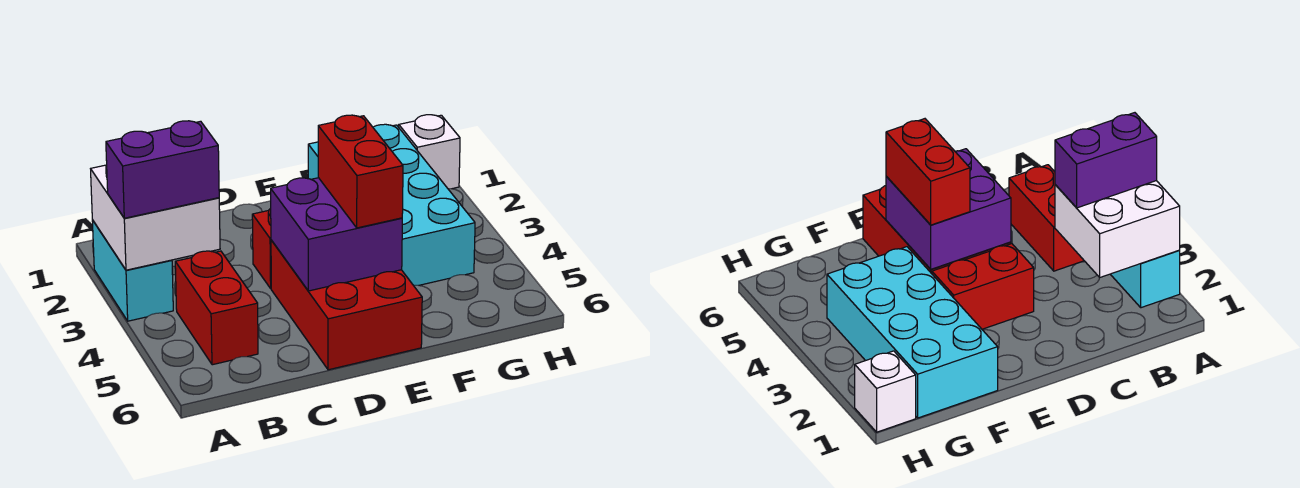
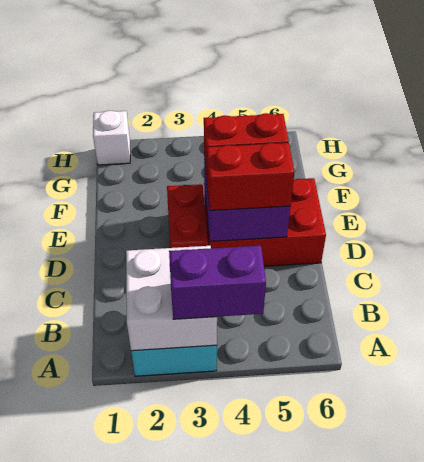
purple brick A3:B3 level 3 -> purple brick A3:A4 level 3
red brick B4:B5 level 1 -> red brick D4:D5 level 3
cyan brick F1:G4 level 1 -> none

